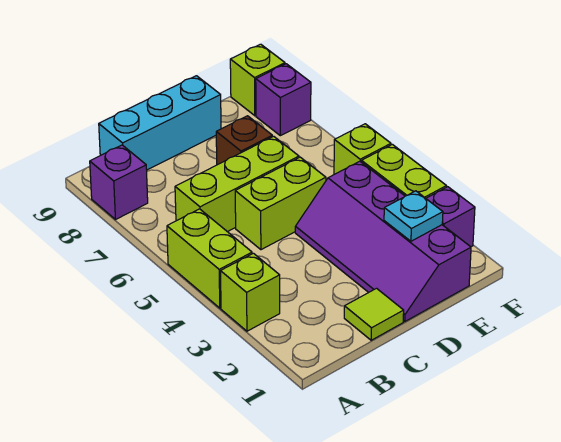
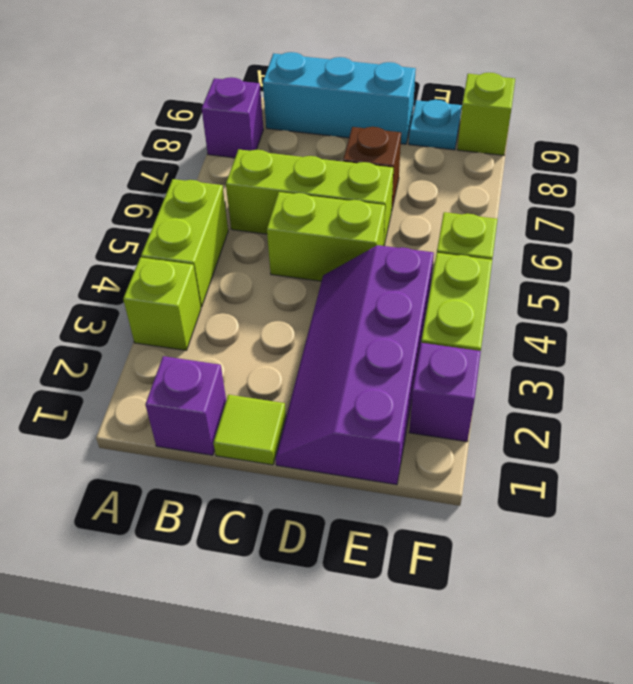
cyan plate E2 level 2 -> cyan plate E9 level 1
purple brick F8 level 1 -> purple brick B1 level 1

